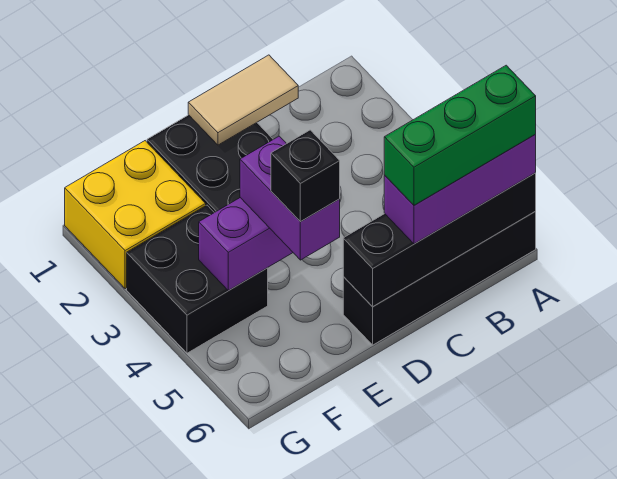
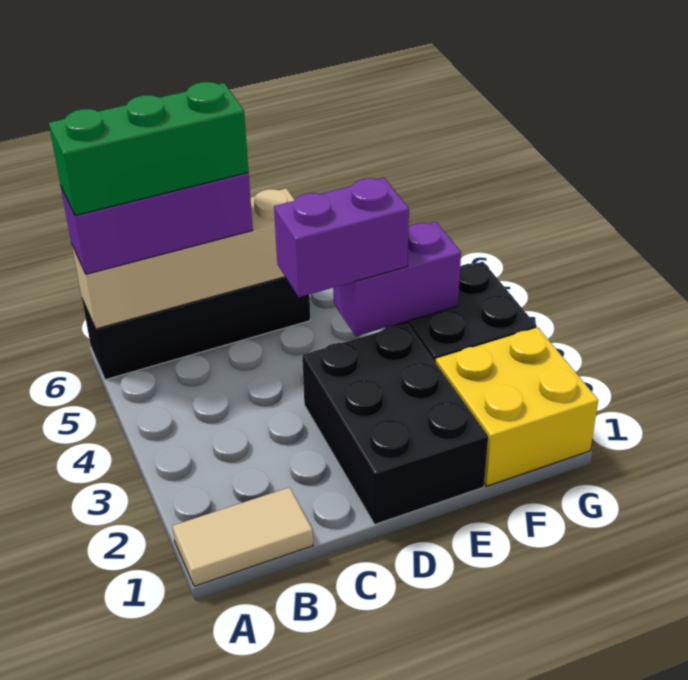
black brick A6:D6 level 2 -> tan brick A6:D6 level 2
tan tile C1:D1 level 2 -> tan tile A1:B1 level 1
purple brick E4:E5 level 3 -> purple brick D4:E4 level 3
black brick E5 level 4 -> none

